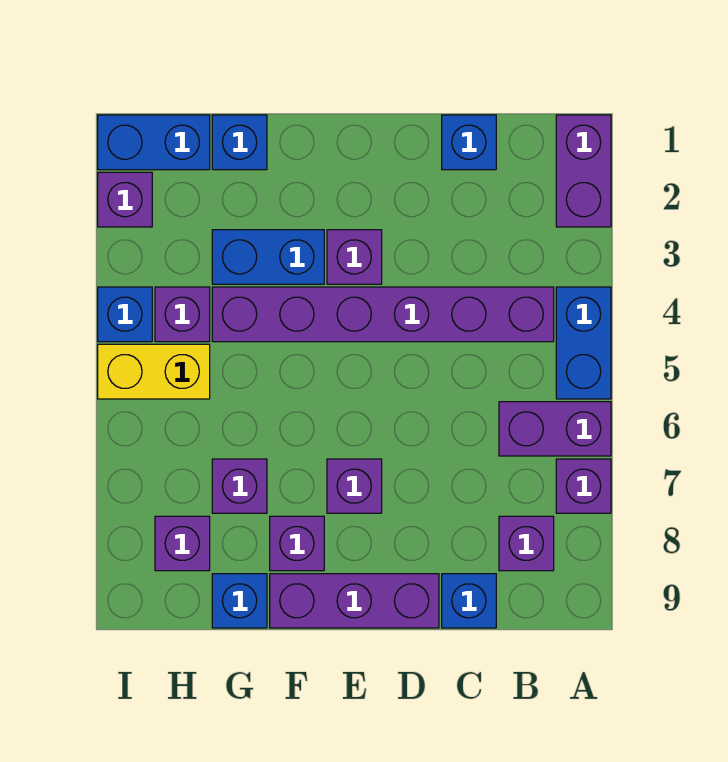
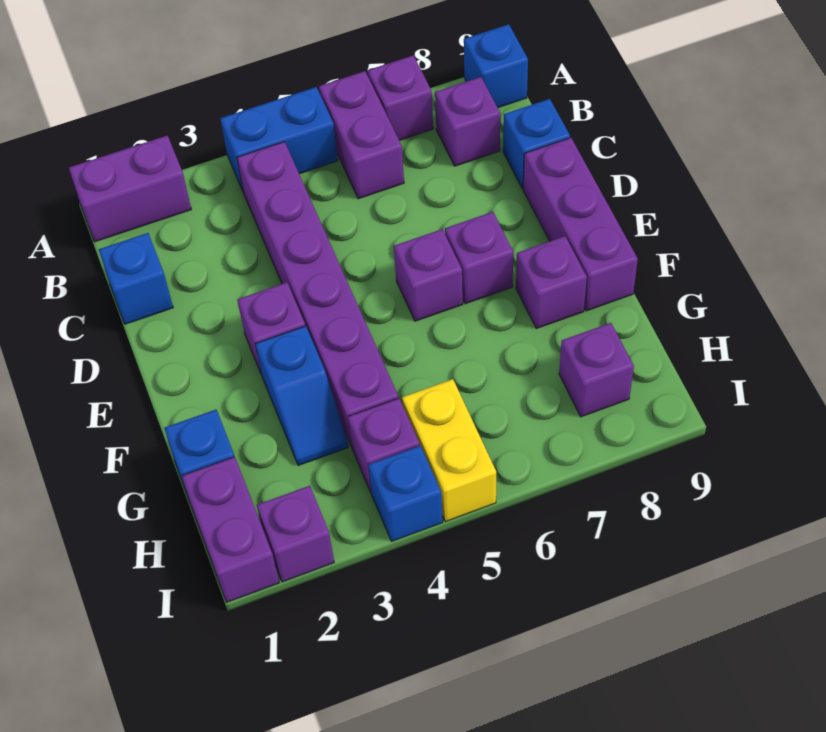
blue brick F3:G3 level 1 -> blue slope F3:G3 level 1 top F
purple brick G7 level 1 -> purple brick E6 level 1
blue brick G9 level 1 -> blue brick A9 level 1
blue brick H1:I1 level 1 -> purple brick H1:I1 level 1

